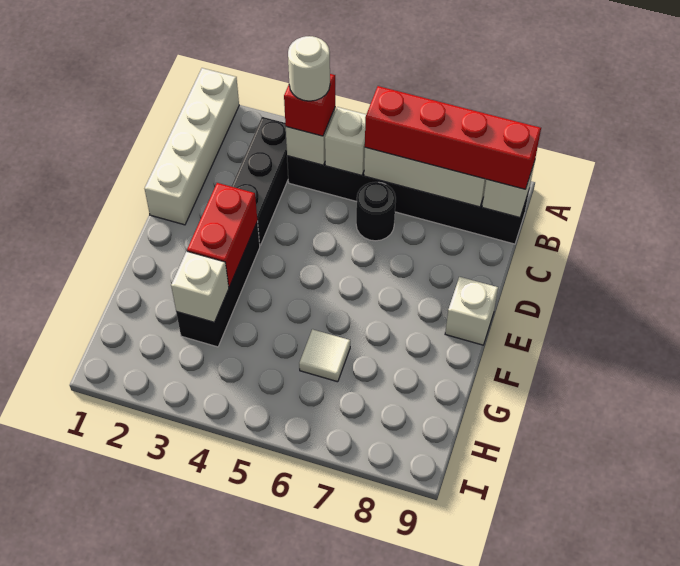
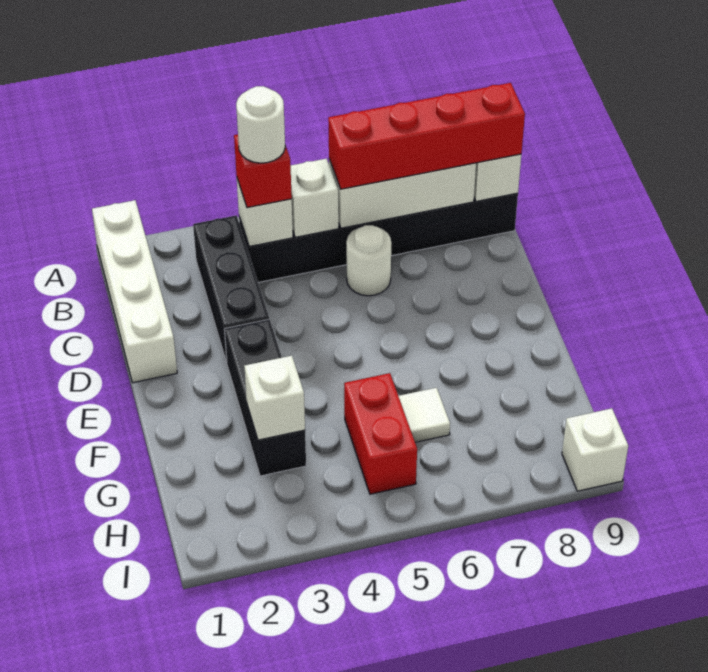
black round brick C6 level 1 -> white round brick C6 level 1
red brick E3:F3 level 2 -> red brick G5:H5 level 1
white brick E9 level 1 -> white brick I9 level 1

